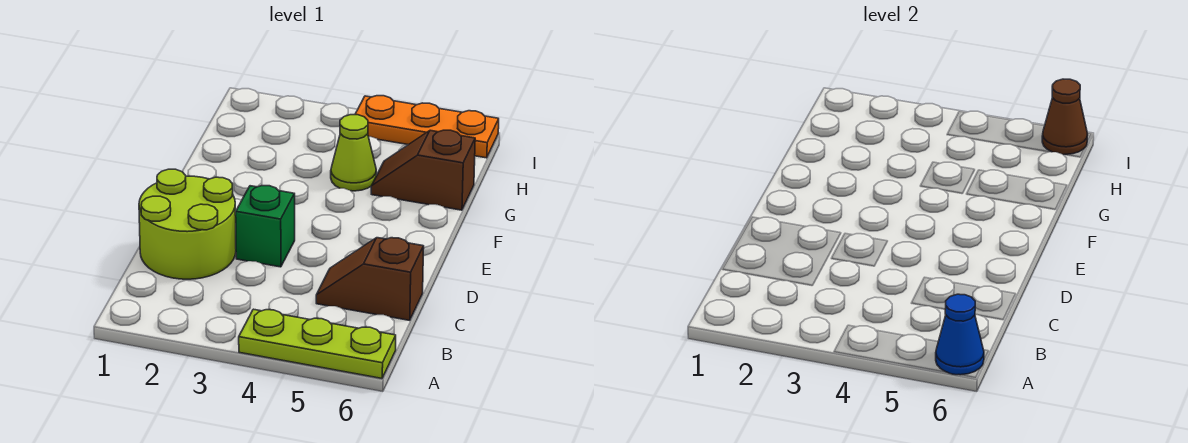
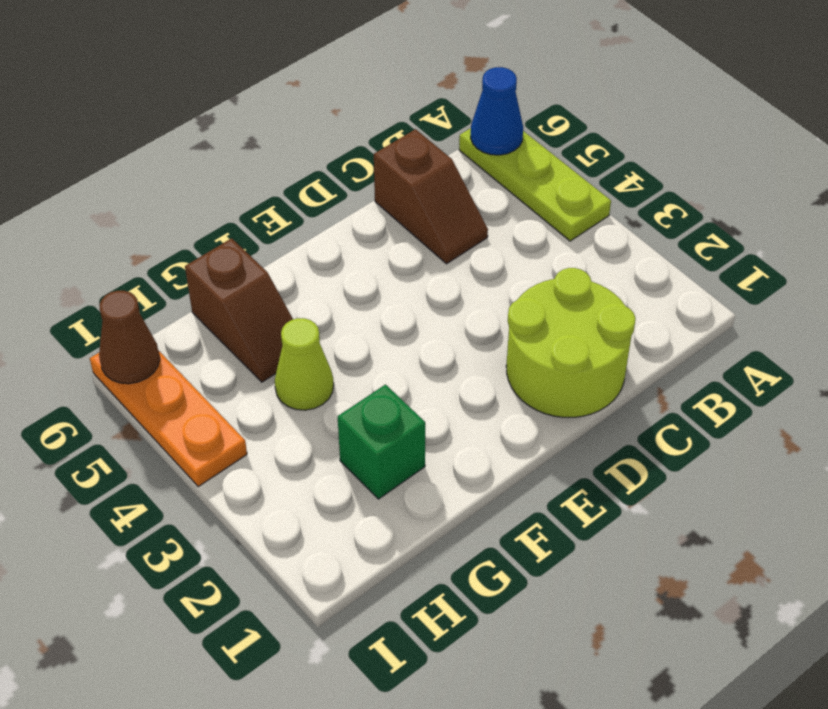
green brick D3 level 1 -> green brick G2 level 1

